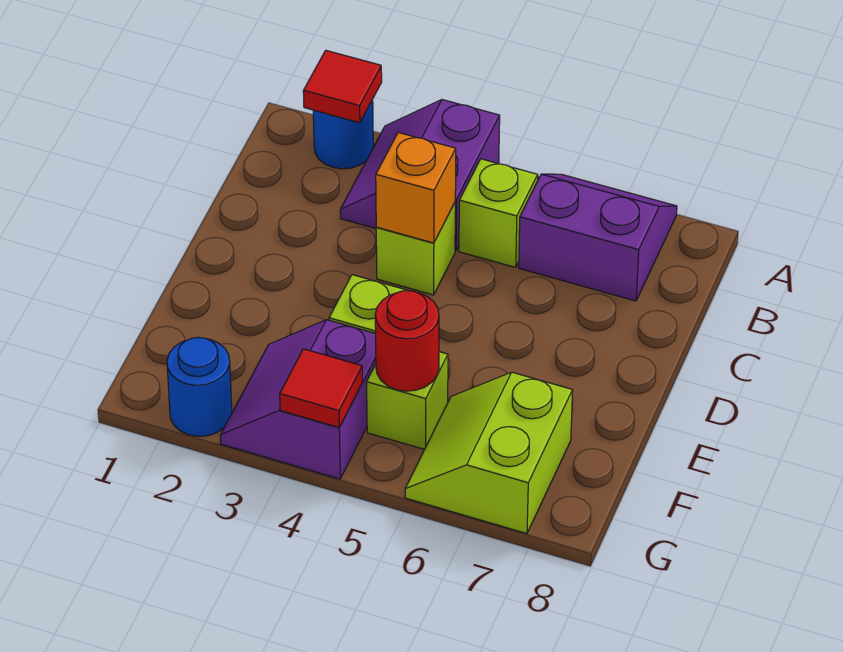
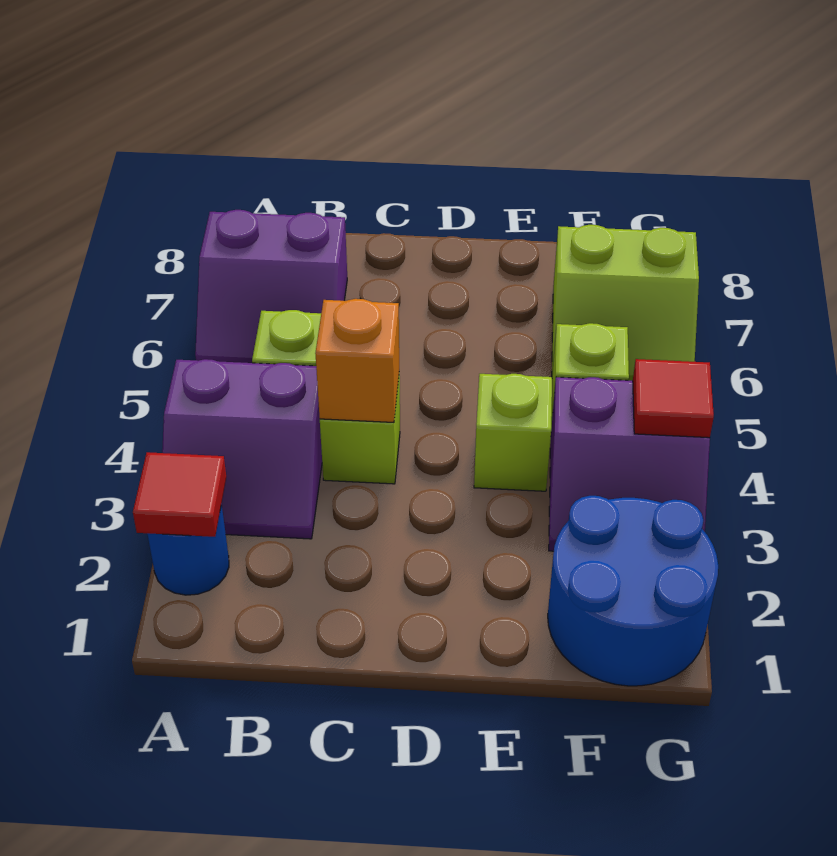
purple slope A6:B7 level 1 top B -> purple slope A6:B7 level 1 top 7
red round brick F5 level 2 -> none
blue round brick G2 level 1 -> blue round brick F1:G2 level 1

